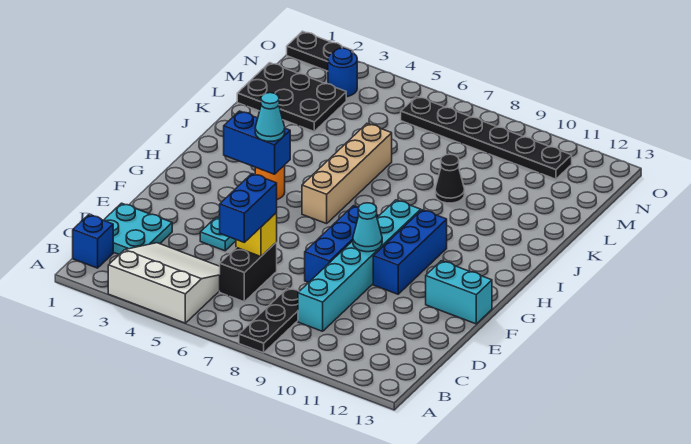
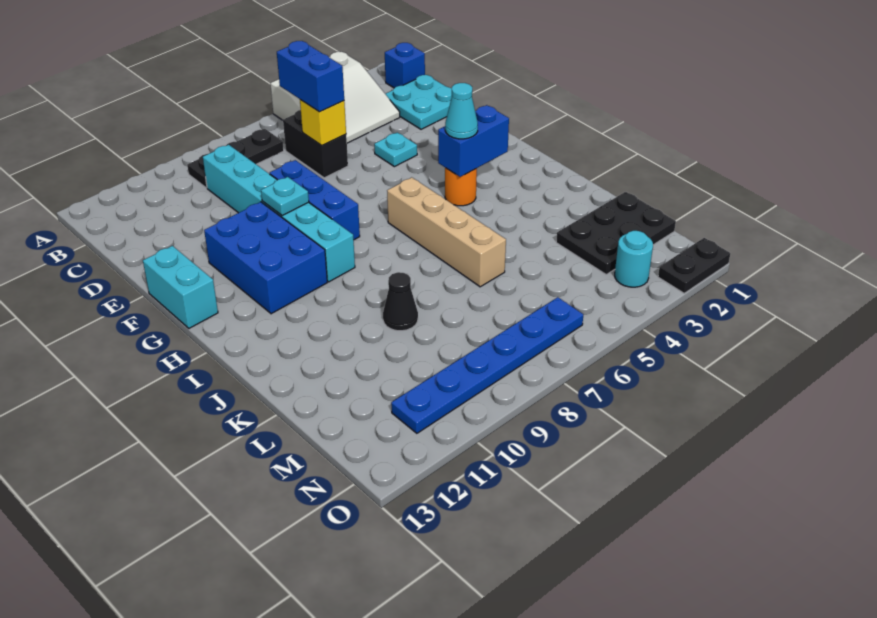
black plate A8:C8 level 1 -> black plate B7:B9 level 1
cyan cone F9 level 2 -> cyan plate F9 level 2
blue brick F10:H10 level 1 -> blue brick F10:H11 level 1
cyan brick F12:F13 level 1 -> cyan brick F13:G13 level 1
blue round brick N3 level 1 -> cyan round brick N3 level 1
black plate N6:N11 level 1 -> blue plate N6:N11 level 1

